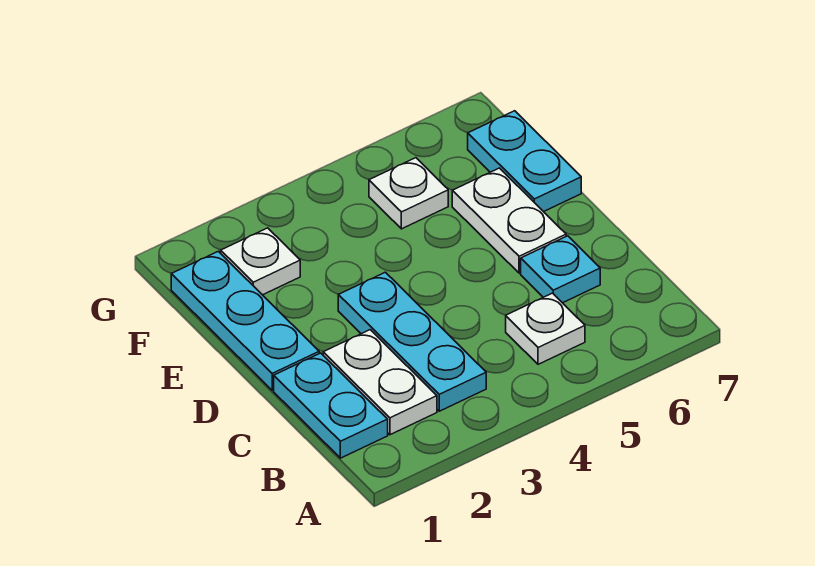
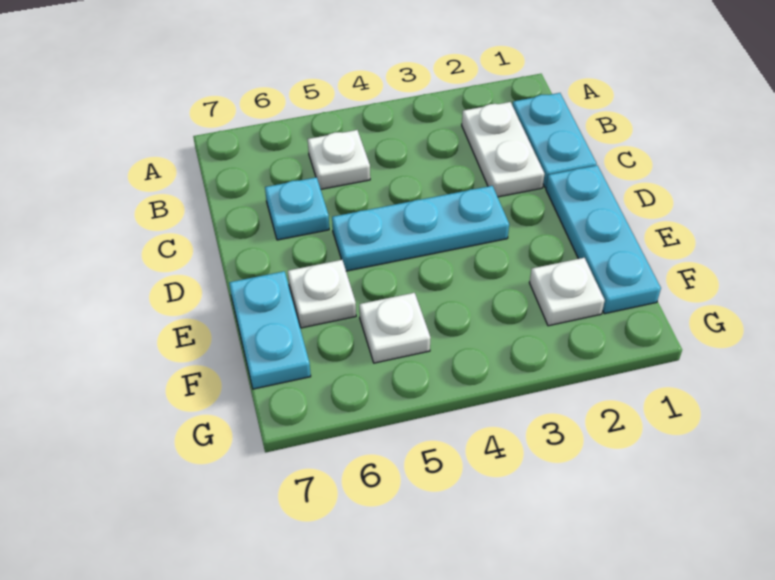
cyan plate B3:D3 level 1 -> cyan plate D3:D5 level 1
white plate D6:E6 level 1 -> white plate E6 level 1

